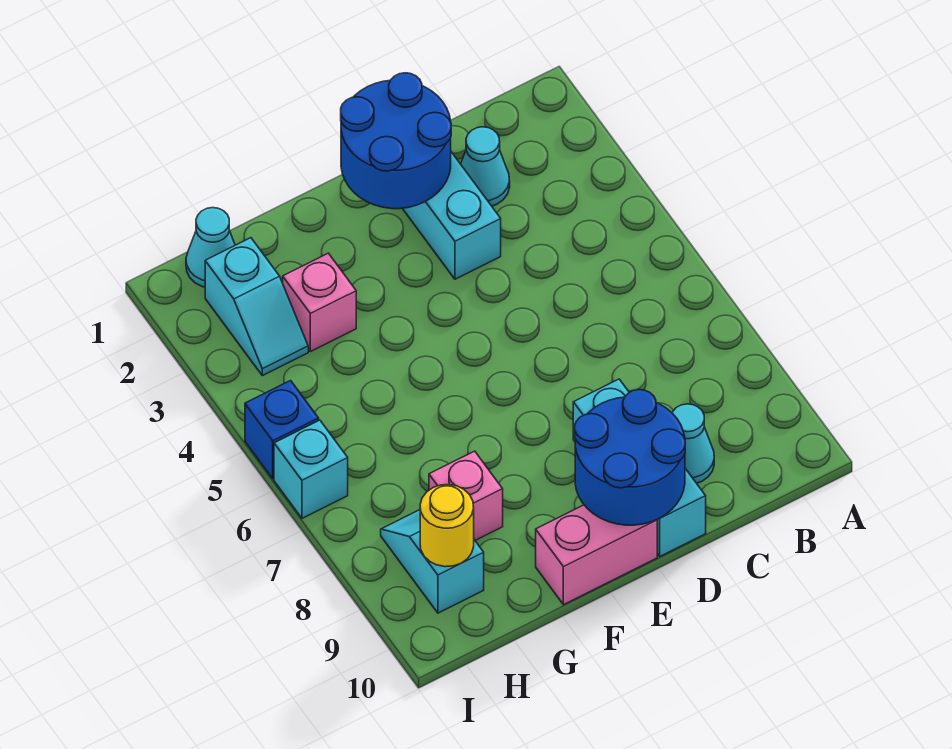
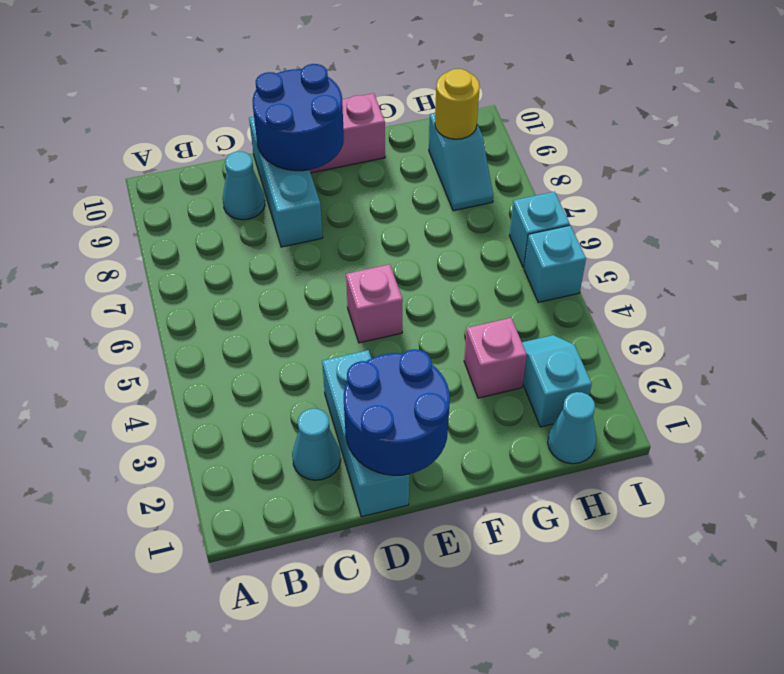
pink brick G8 level 1 -> pink brick E5 level 1
blue brick I5 level 1 -> cyan brick I5 level 1

